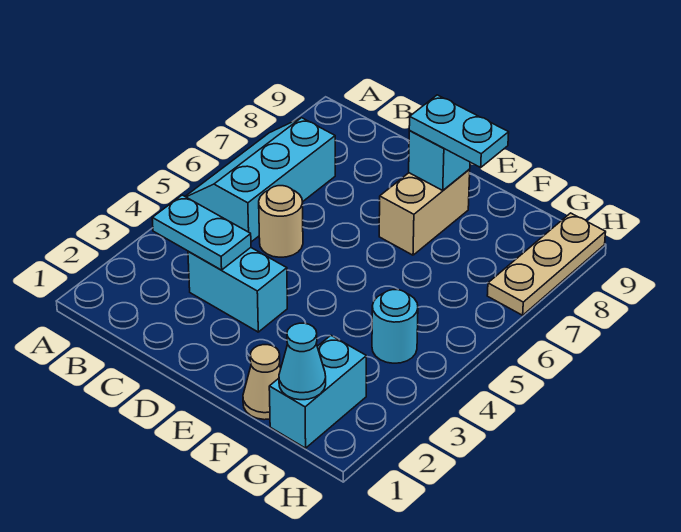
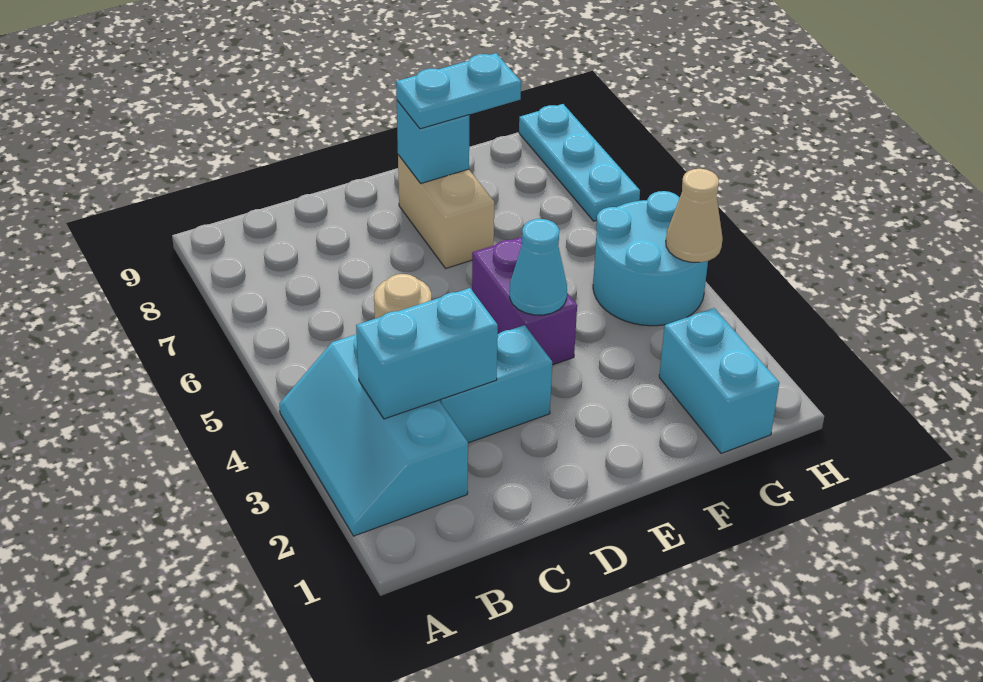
cyan slope A5:B7 level 1 top B -> cyan slope A2:B4 level 1 top B
cyan plate B3:C3 level 2 -> cyan brick B3:C3 level 2
none -> purple brick E4:E5 level 1
tan cone F1 level 1 -> tan cone H4 level 2
cyan cone G1 level 2 -> cyan cone E4 level 2
cyan round brick G4 level 1 -> cyan round brick G4:H5 level 1
tan plate H7:H9 level 1 -> cyan plate H7:H9 level 1

